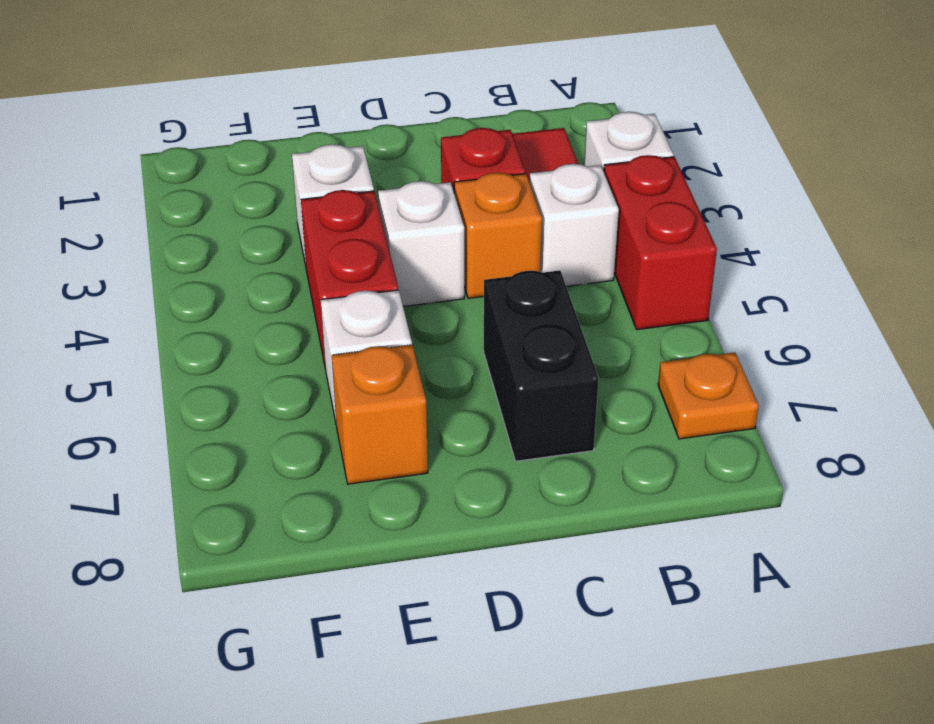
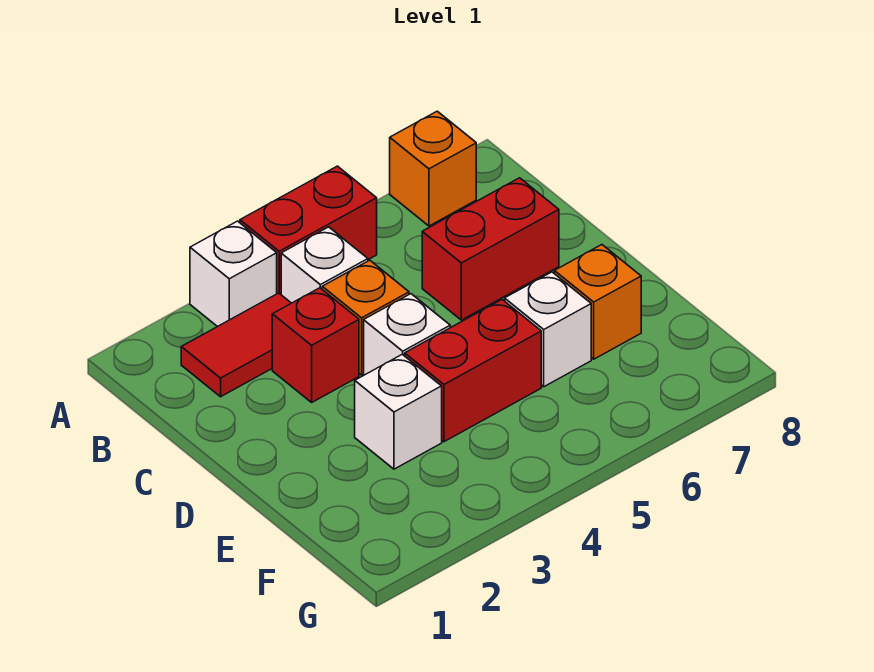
orange plate A7 level 1 -> orange brick A7 level 1
black brick C6:C7 level 1 -> red brick C6:C7 level 1

